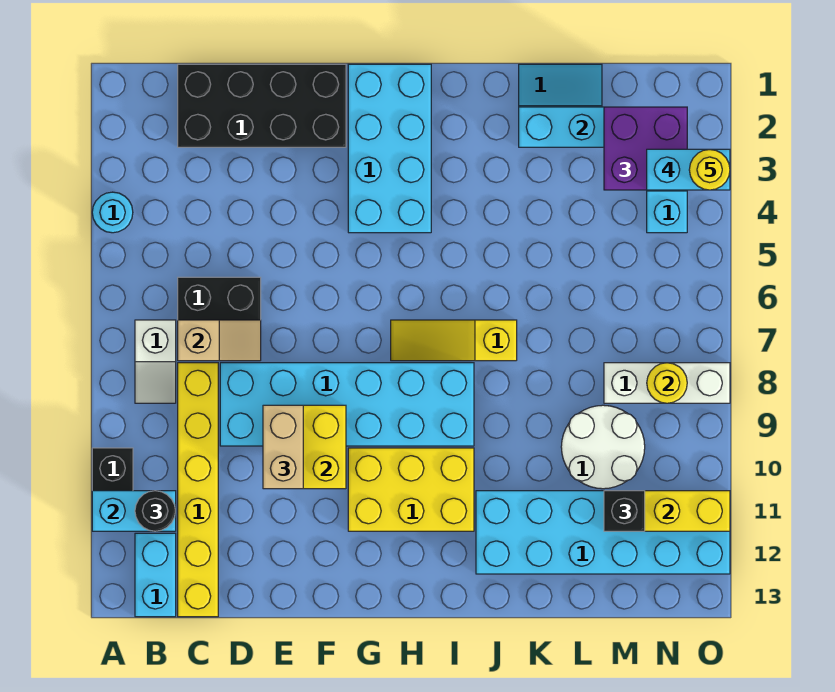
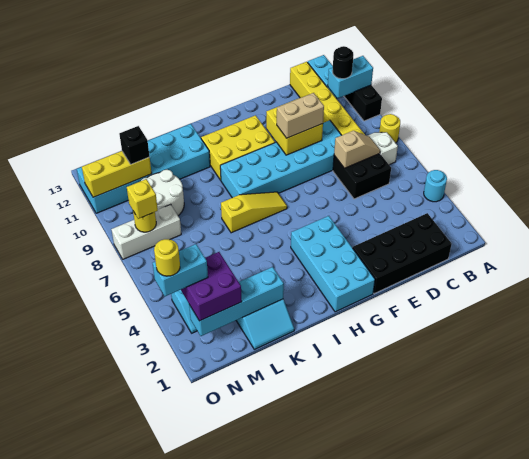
none -> yellow round brick A8 level 1
tan slope C7:D7 level 2 top C -> tan slope C7:D7 level 2 top D
tan brick E9:E10 level 3 -> tan brick E9:F9 level 3
none -> yellow brick N8 level 3

